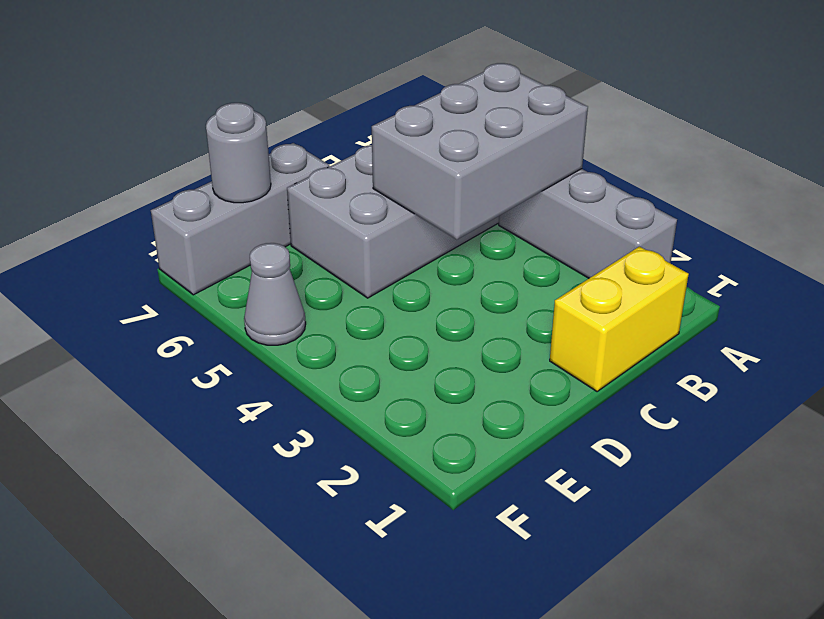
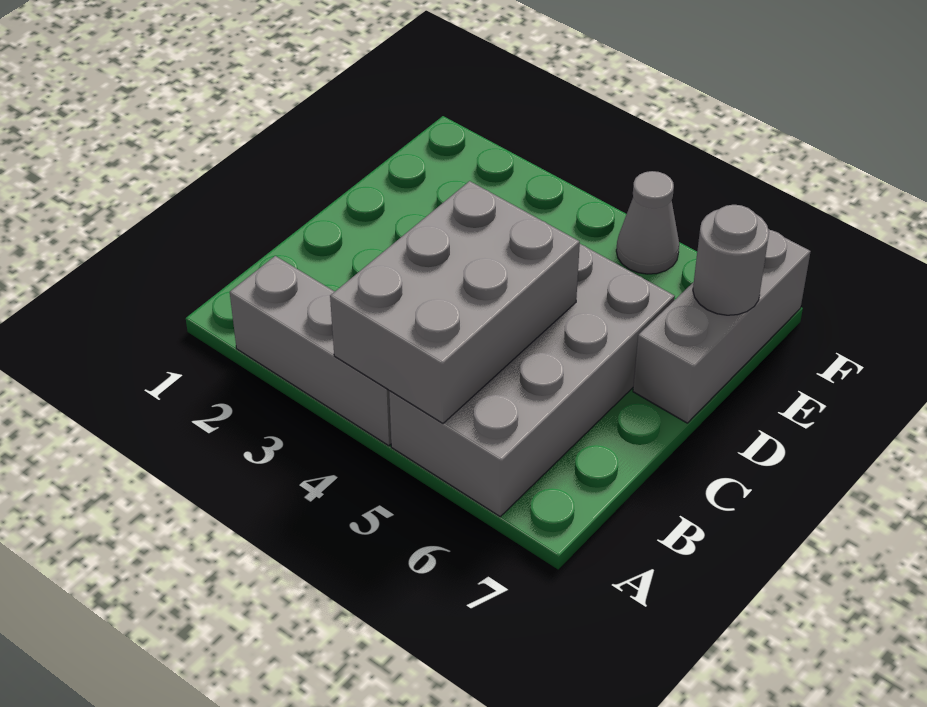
yellow brick B1:C1 level 1 -> none

